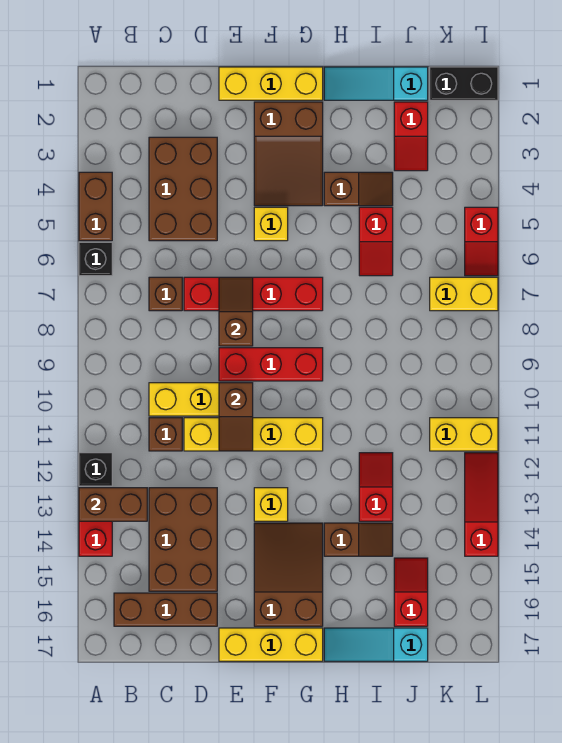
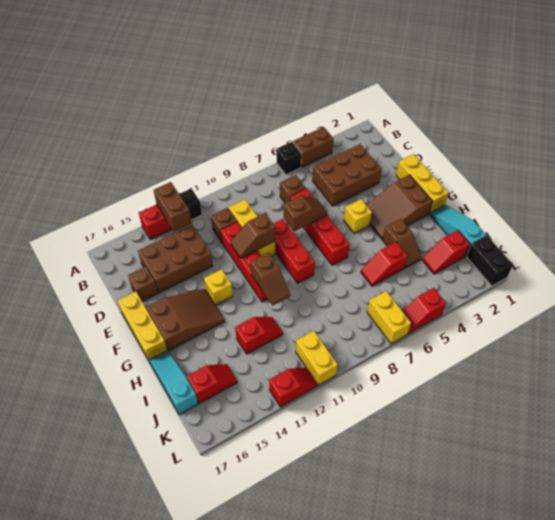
brown brick B16:D16 level 1 -> brown brick D16 level 1
yellow brick D11:G11 level 1 -> red brick D11:G11 level 1
brown slope H14:I14 level 1 top H -> brown slope G11:H11 level 2 top G
red slope L12:L14 level 1 top 14 -> red slope L12:L13 level 1 top 13

